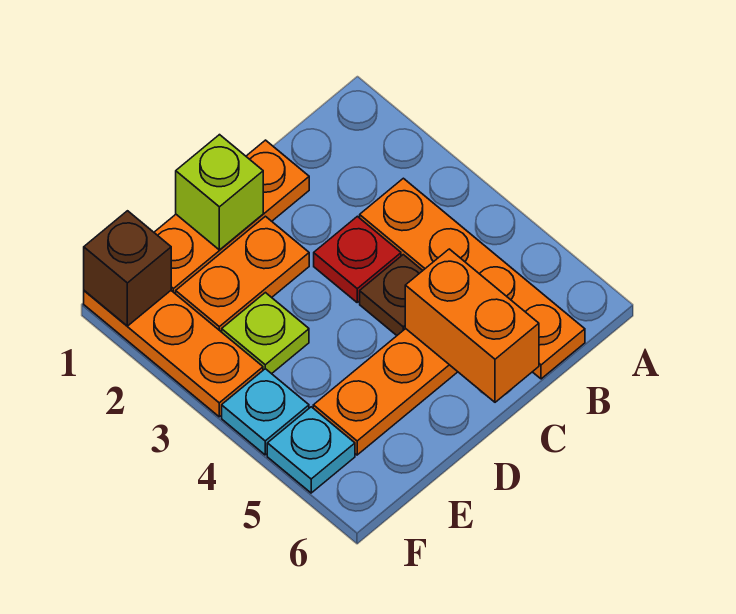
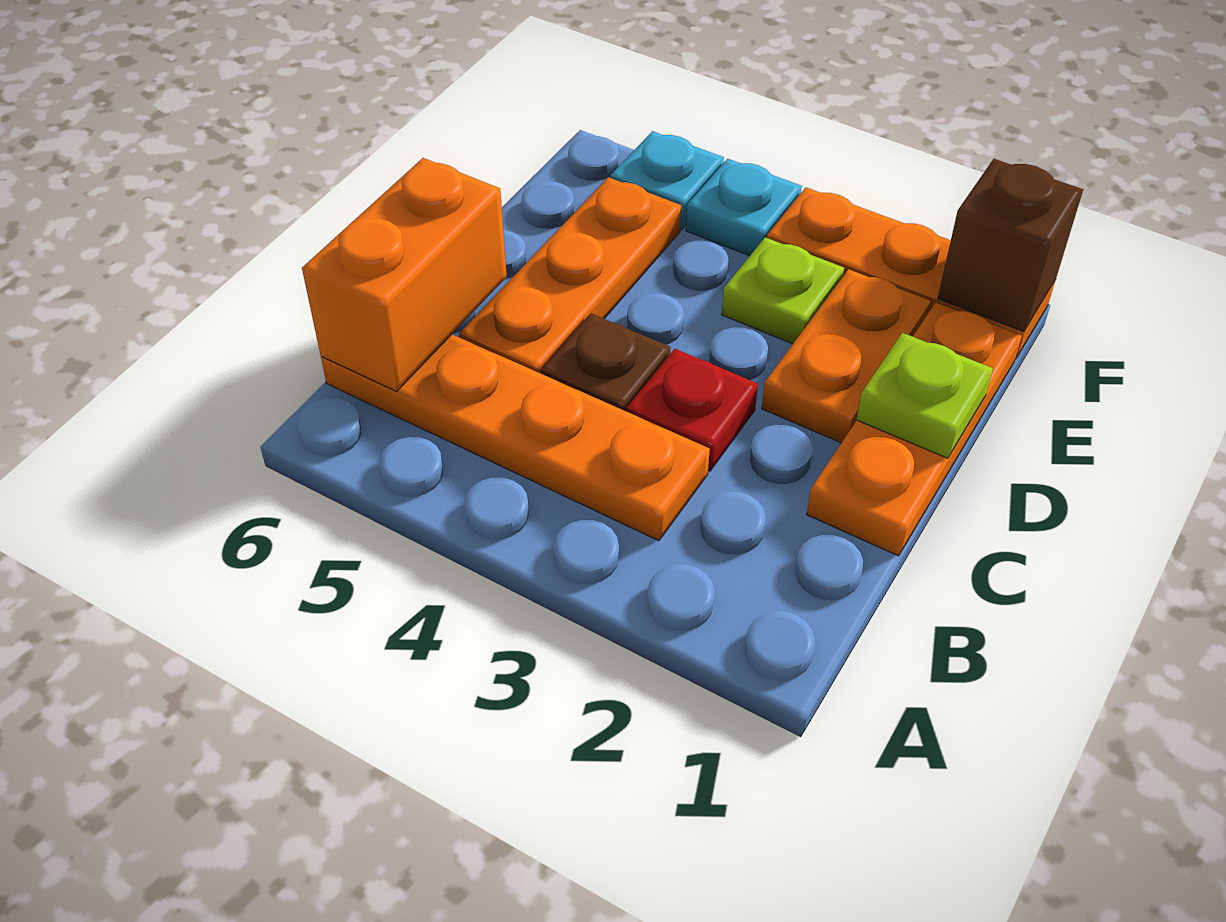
orange brick C5:C6 level 2 -> orange brick B6:C6 level 2
lime brick D1 level 2 -> lime plate D1 level 2

